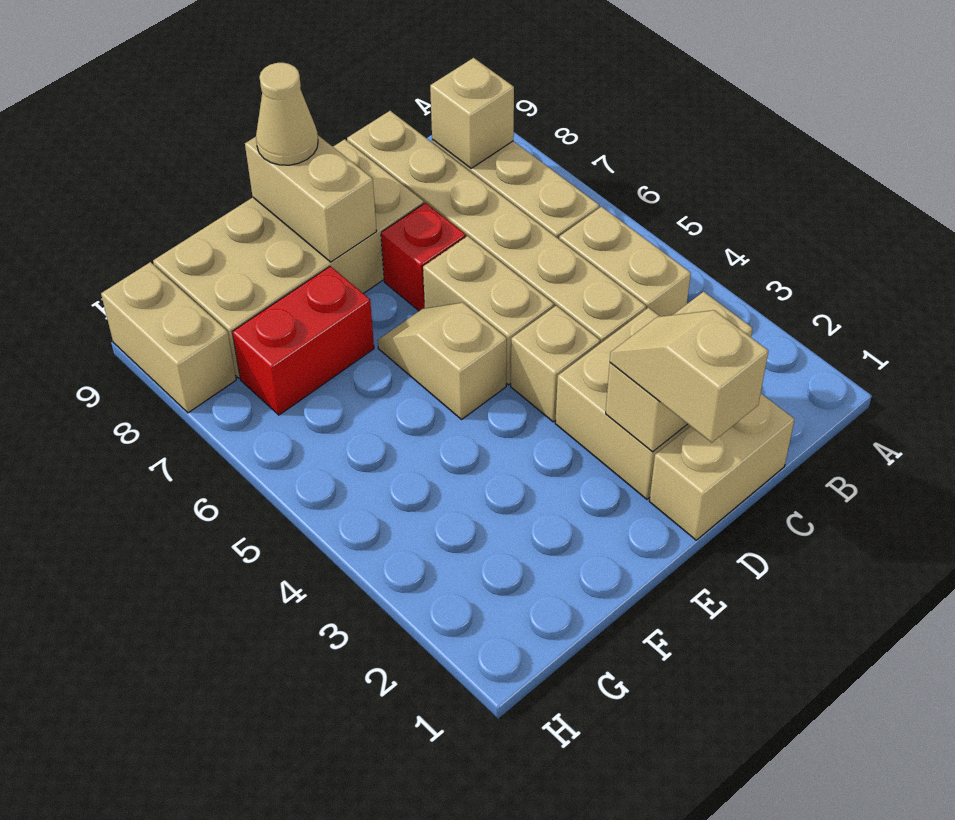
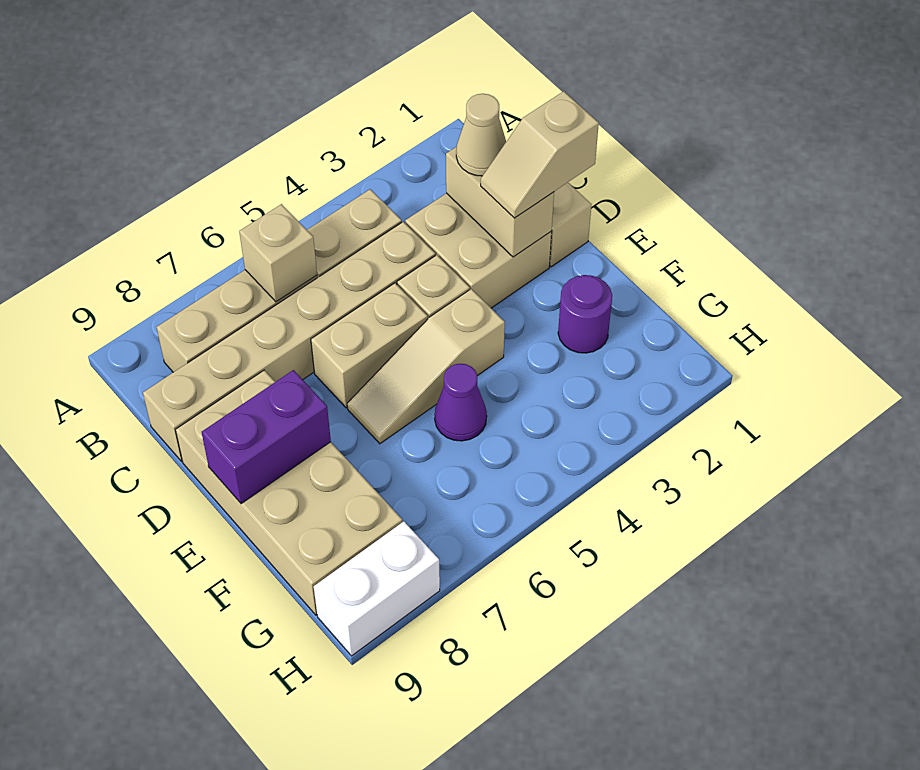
tan brick B8 level 2 -> tan brick B6 level 2
red brick D7 level 1 -> none
tan slope E5:E6 level 1 top 5 -> tan slope E4:E6 level 1 top 4
tan brick E8:E9 level 2 -> purple brick E8:E9 level 2
tan cone E9 level 3 -> tan cone C2 level 3
none -> purple round brick F2 level 1
none -> purple cone F5 level 1
red brick F7:G7 level 1 -> none
tan brick H8:H9 level 1 -> white brick H8:H9 level 1

